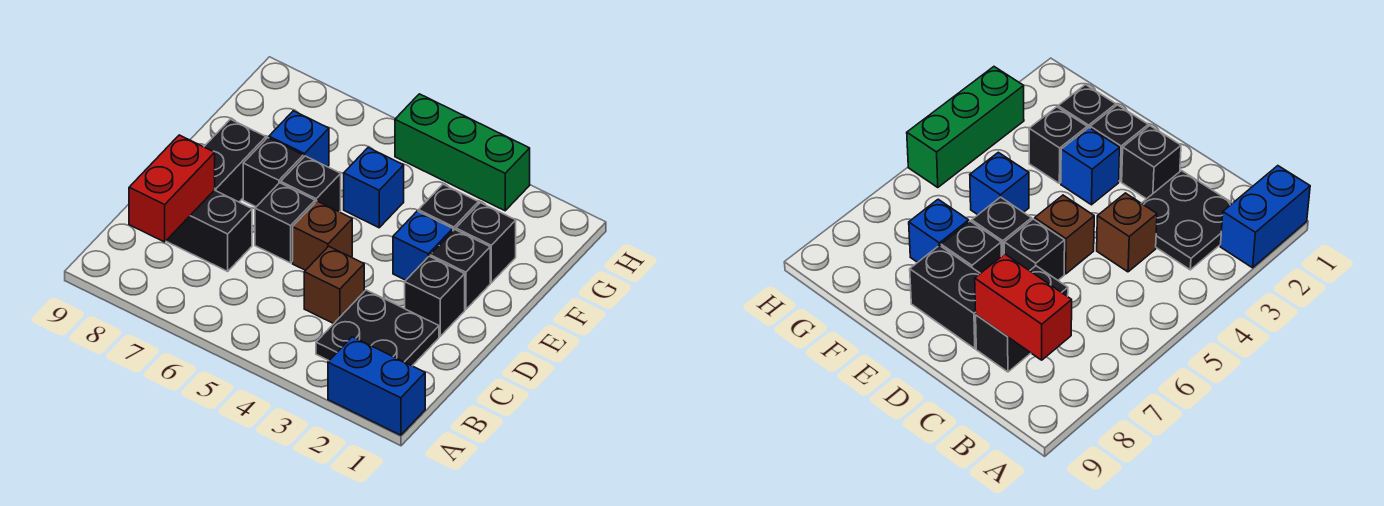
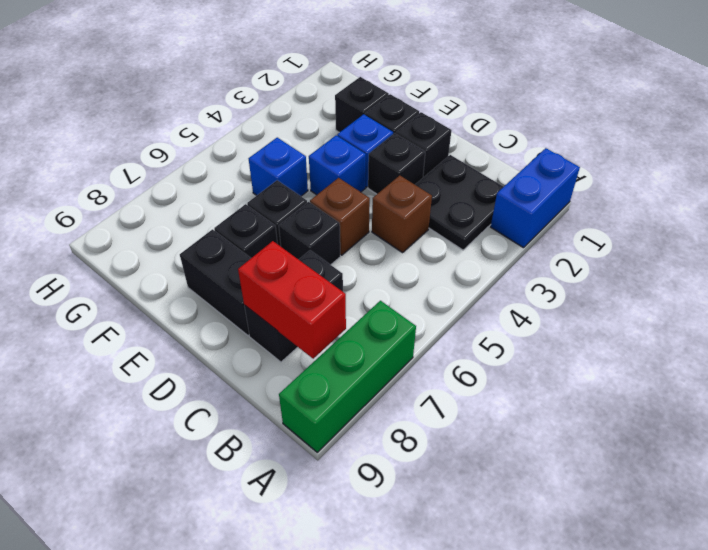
black brick F3 level 1 -> black brick D3 level 1
blue brick F7 level 1 -> blue brick E4 level 1
green brick H3:H5 level 1 -> green brick A7:A9 level 1

